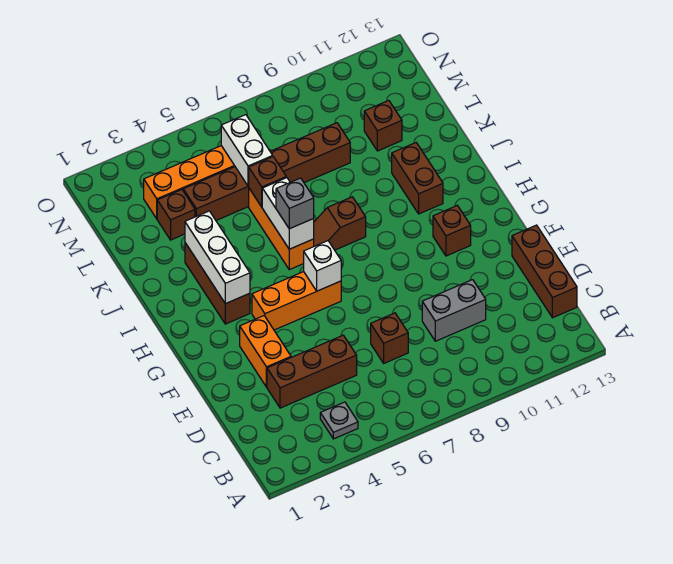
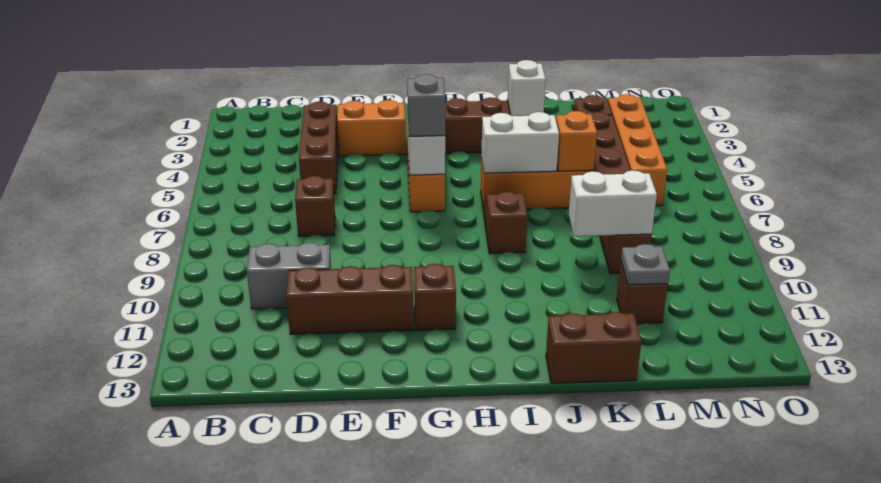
grey plate B4 level 1 -> grey plate L11 level 2
brown brick C13:E13 level 1 -> brown brick D11:F11 level 1
grey brick D9:D10 level 1 -> grey brick C10:D10 level 1
white brick H3:J3 level 2 -> white brick J3 level 2
grey brick I6 level 3 -> grey brick G6 level 3
brown brick I11:J11 level 1 -> brown brick J13:K13 level 1
brown brick K6 level 2 -> orange brick K6 level 2
white brick L6:M6 level 2 -> white brick K9:L9 level 2

